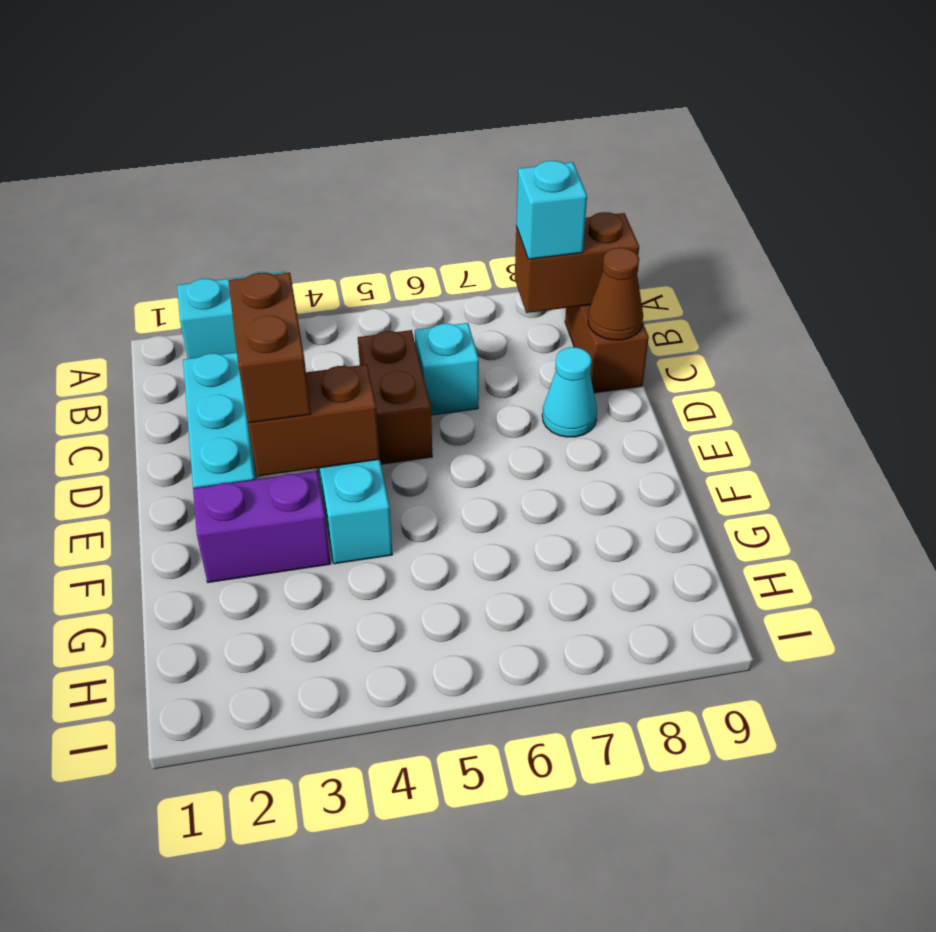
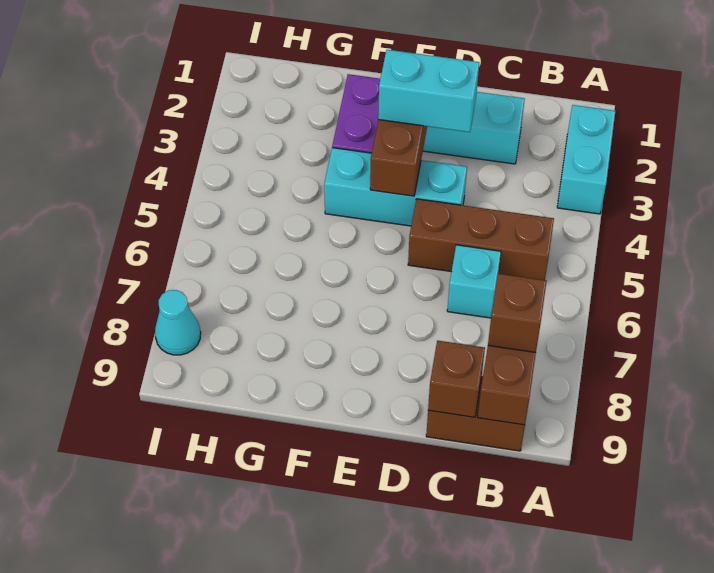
cyan brick B8 level 3 -> brown brick B8 level 3
brown brick C5:D5 level 1 -> brown brick B5:D5 level 1
brown cone C9 level 2 -> brown brick C9 level 2
brown brick D3:E3 level 3 -> cyan brick D3:E3 level 3
cyan cone D8 level 1 -> cyan cone I8 level 1

